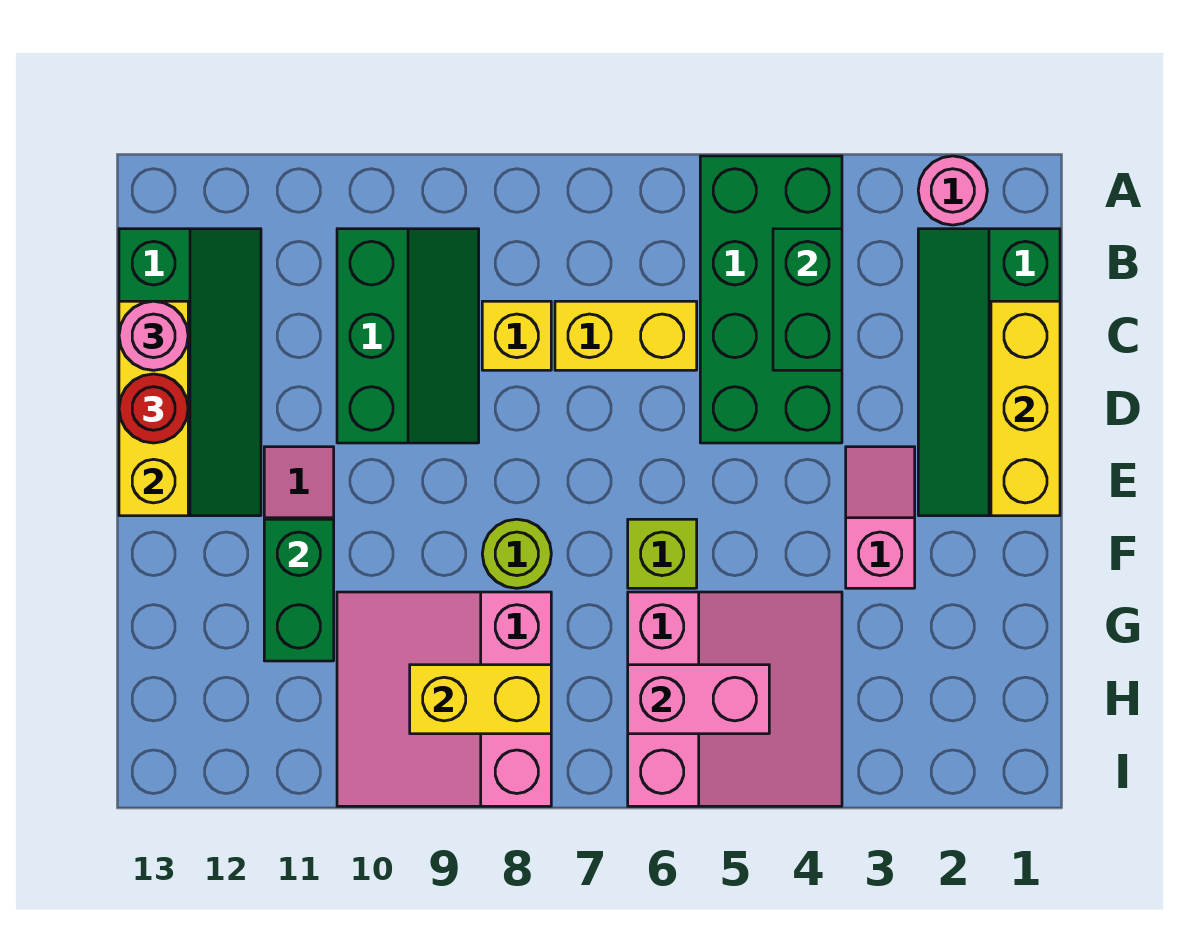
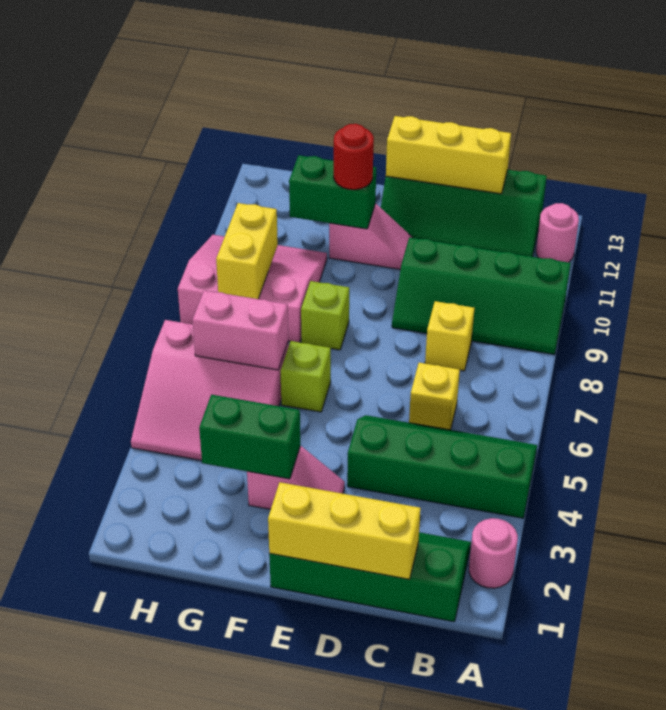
green brick A4:D5 level 1 -> green slope A4:D5 level 1 top 4
green brick B4:C4 level 2 -> green brick F3:G3 level 2
green slope B9:D10 level 1 top 10 -> green slope A9:D10 level 1 top 10
yellow brick C6:C7 level 1 -> yellow brick C6 level 1
pink round brick C13 level 3 -> pink round brick A12 level 1
red round brick D13 level 3 -> red round brick F11 level 3
lime round brick F8 level 1 -> lime brick F8 level 1
pink brick H5:H6 level 2 -> pink brick G6:H6 level 2

